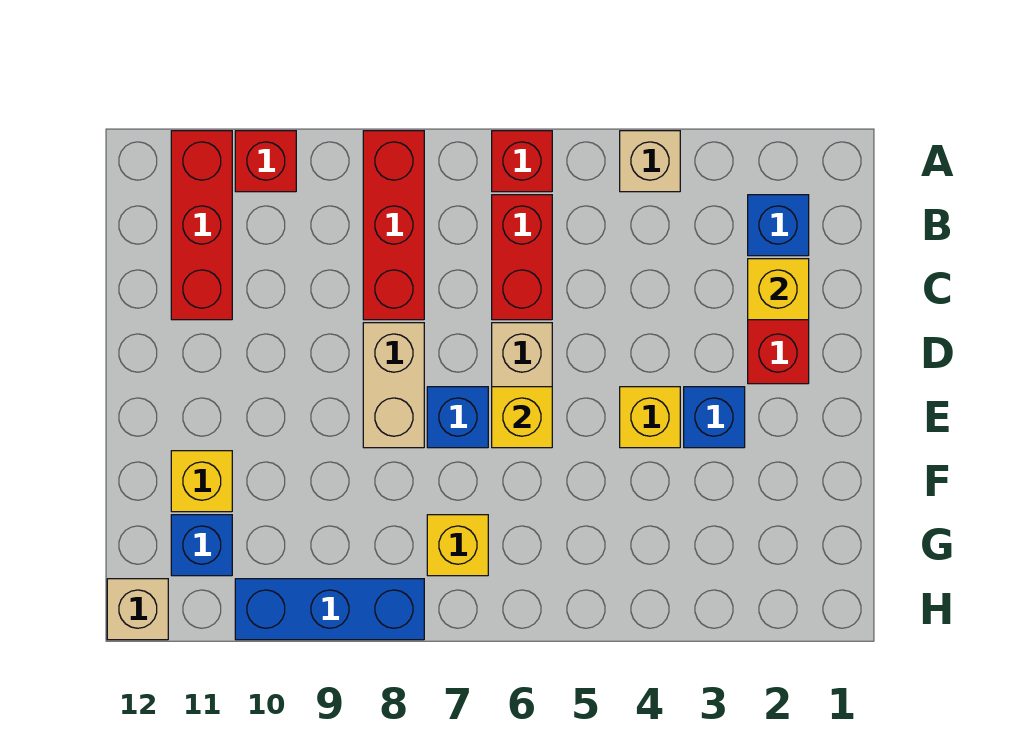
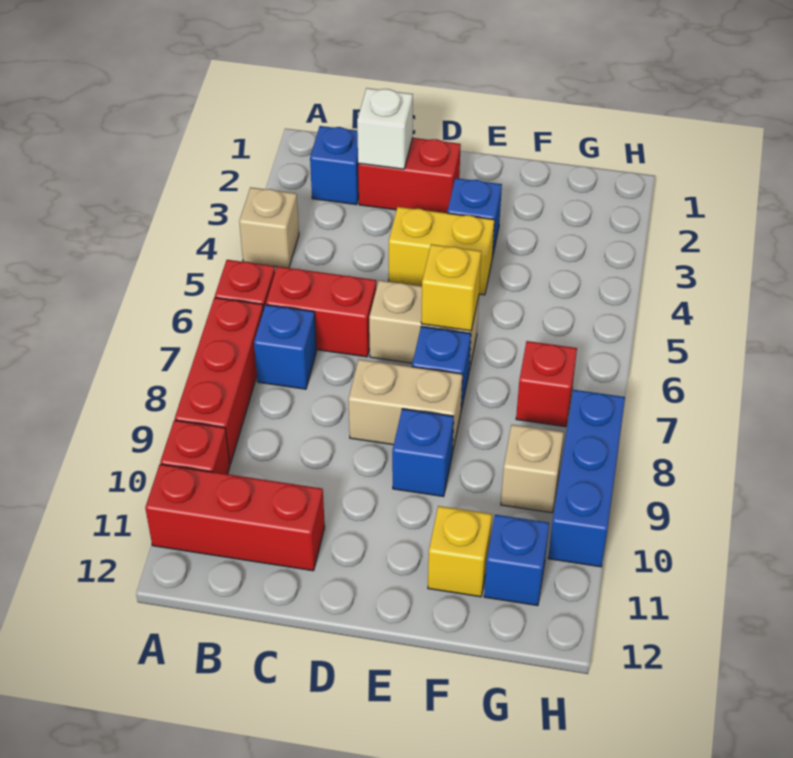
red brick A8:C8 level 1 -> red brick A7:A9 level 1
none -> blue brick B7 level 1
yellow brick C2 level 2 -> white brick C2 level 2
yellow brick E4 level 1 -> yellow brick D4:E4 level 1
none -> blue brick E9 level 1
yellow brick G7 level 1 -> red brick G7 level 1
tan brick H12 level 1 -> tan brick G9 level 1

